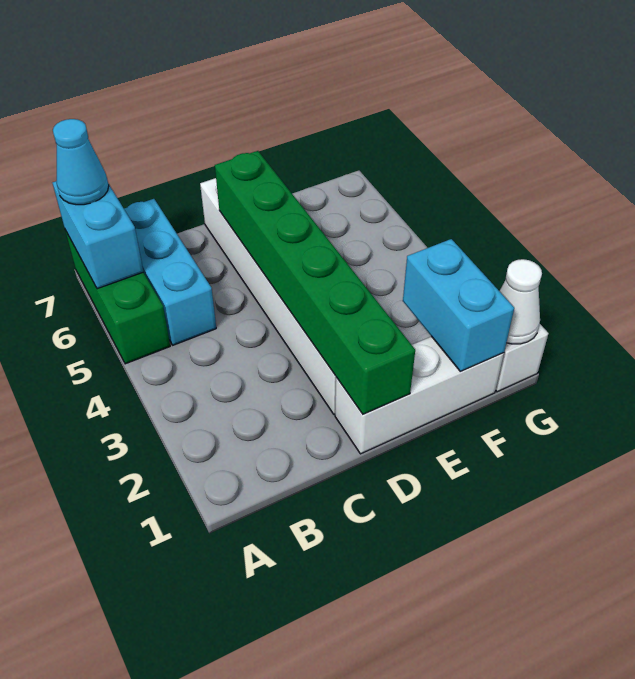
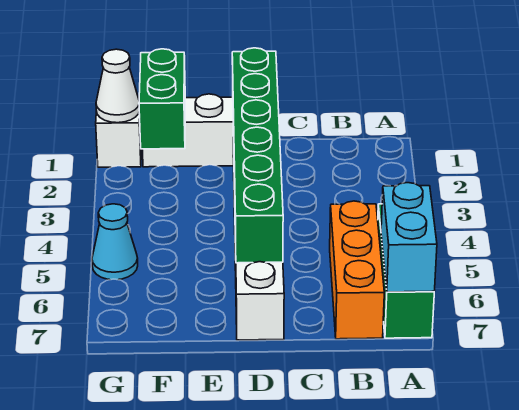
cyan cone A7 level 3 -> cyan cone G5 level 1
cyan brick B5:B7 level 1 -> orange brick B5:B7 level 1
cyan brick F1:F2 level 2 -> green brick F1:F2 level 2

